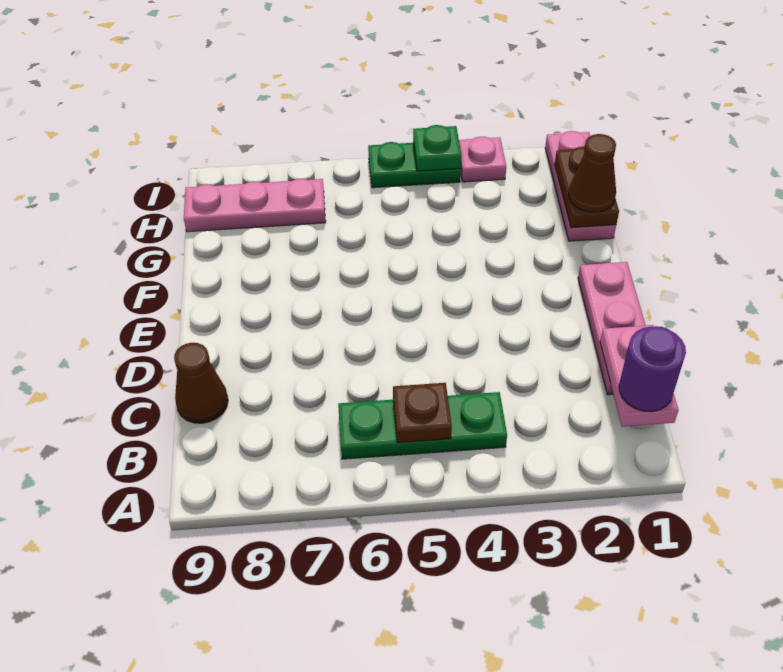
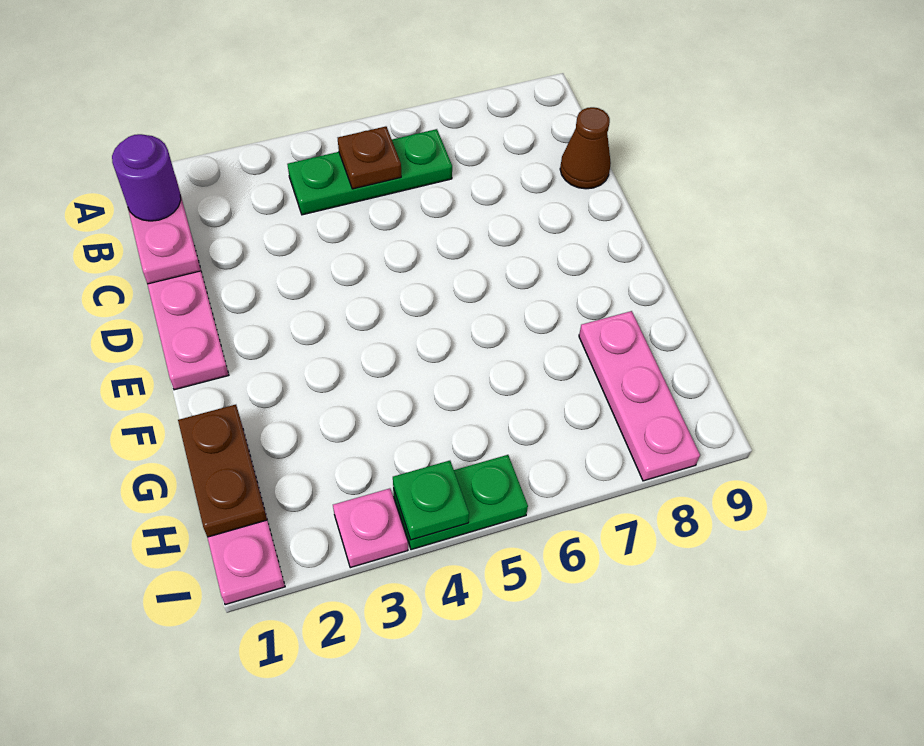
brown cone G1 level 3 -> none
pink plate H7:H9 level 1 -> pink plate G8:I8 level 1

